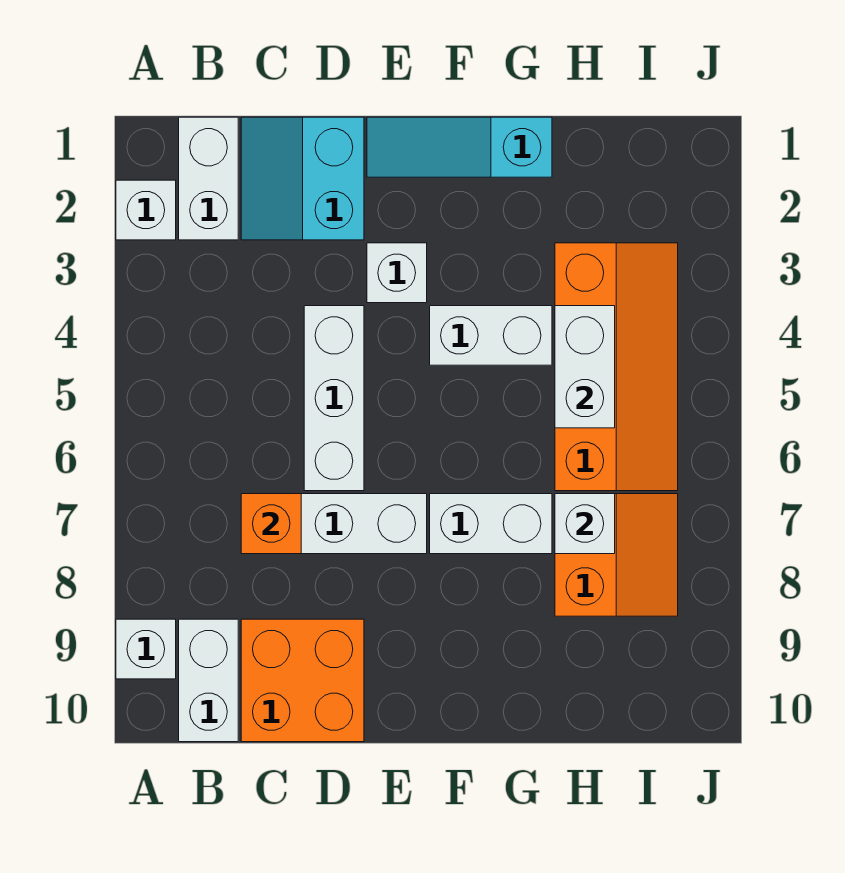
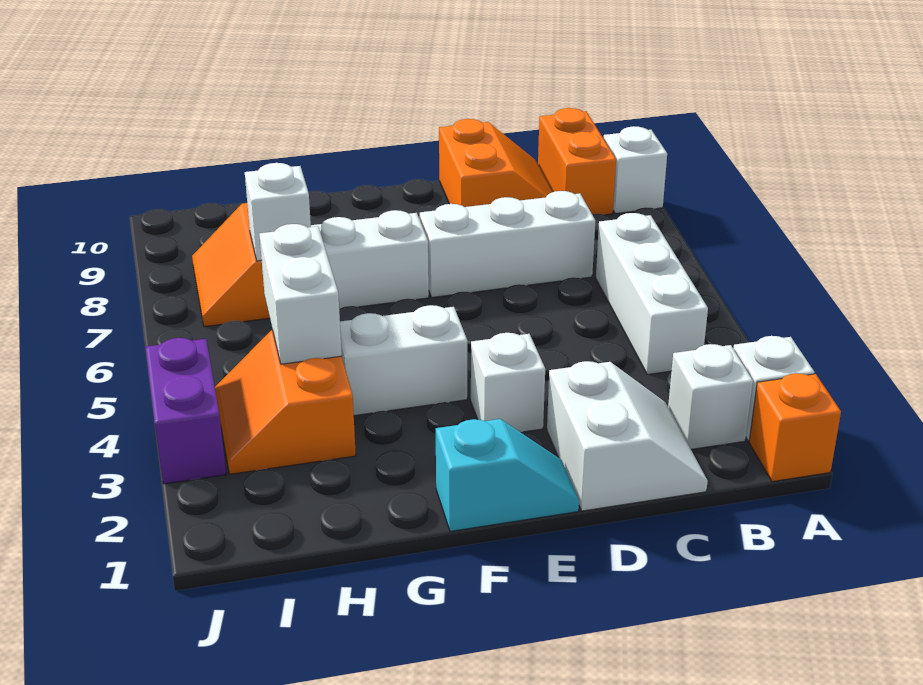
white brick B1:B2 level 1 -> white brick B2 level 1
white brick B9:B10 level 1 -> orange brick B9:B10 level 1
cyan slope C1:D2 level 1 top D -> white slope C1:D2 level 1 top D
orange brick C7 level 2 -> orange brick A1 level 1
orange brick C9:D10 level 1 -> orange slope C9:D10 level 1 top D
white brick D4:D6 level 1 -> white brick B4:B6 level 1
cyan slope E1:G1 level 1 top G -> cyan slope E1:F1 level 1 top F
orange slope H3:I6 level 1 top H -> orange slope H3:I4 level 1 top H
none -> purple brick J3:J4 level 1

